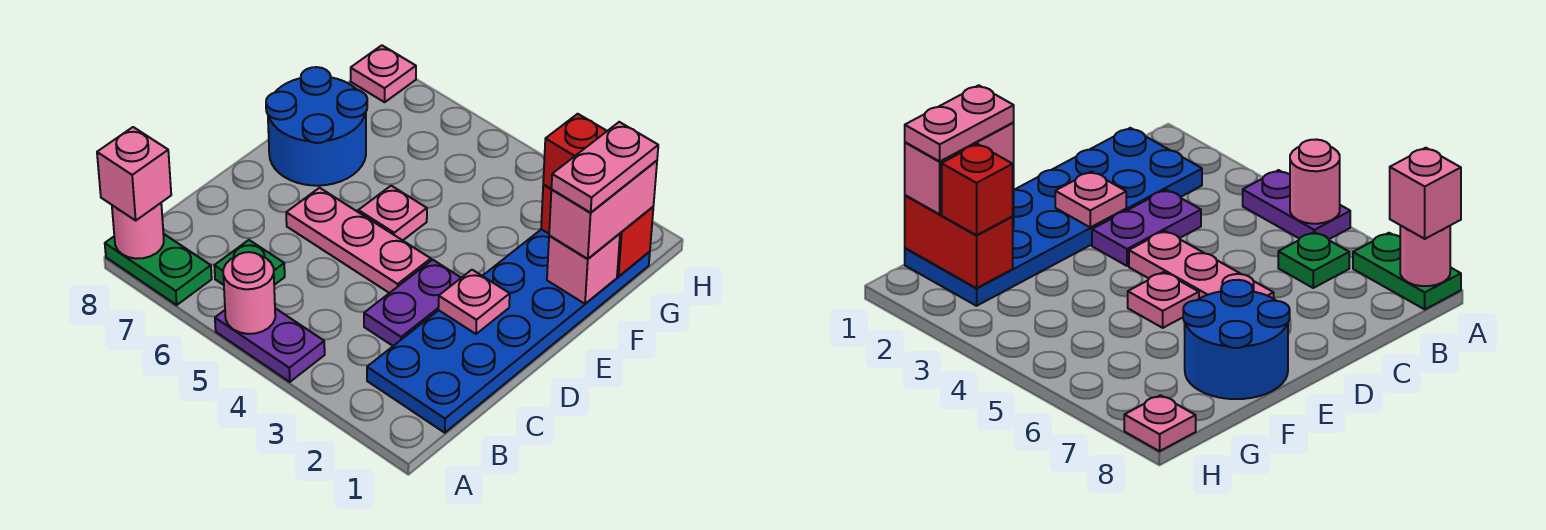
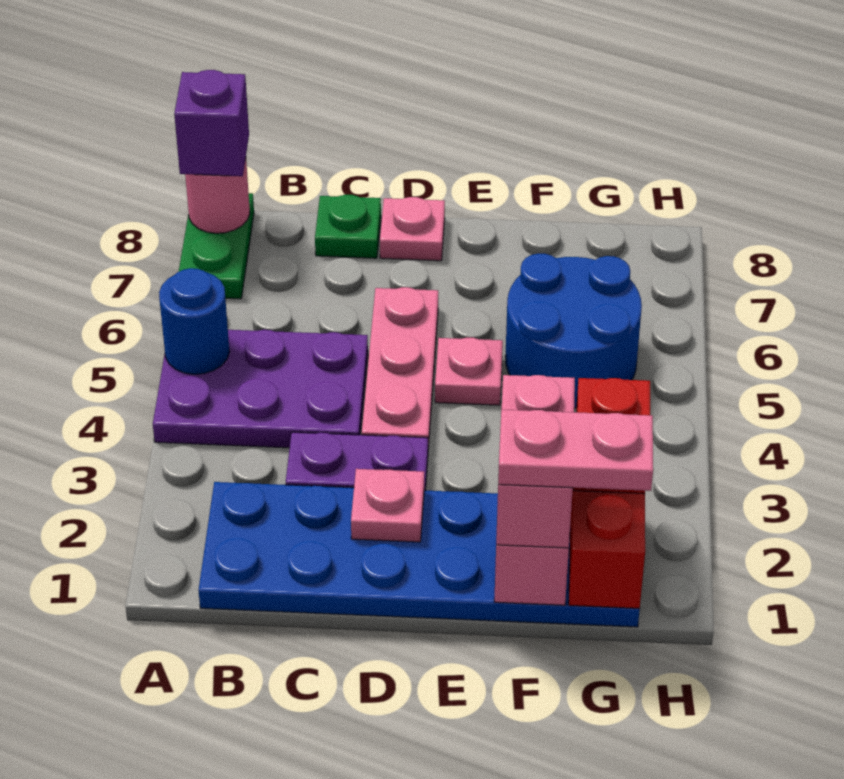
purple plate A4:A5 level 1 -> purple plate A4:C5 level 1
pink round brick A5 level 2 -> blue round brick A5 level 2
pink brick A8 level 3 -> purple brick A8 level 3
green plate B6 level 1 -> green plate C8 level 1
blue round brick E7:F8 level 1 -> blue round brick F5:G6 level 1
pink brick F1:G1 level 3 -> pink brick F1:F2 level 3
pink plate H8 level 1 -> pink plate D8 level 1

